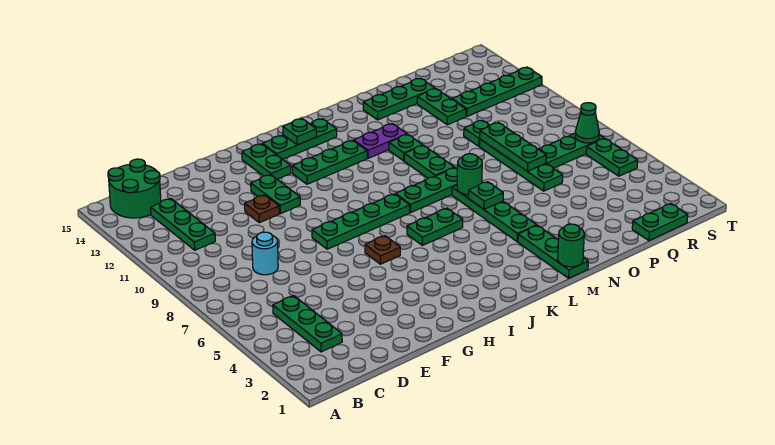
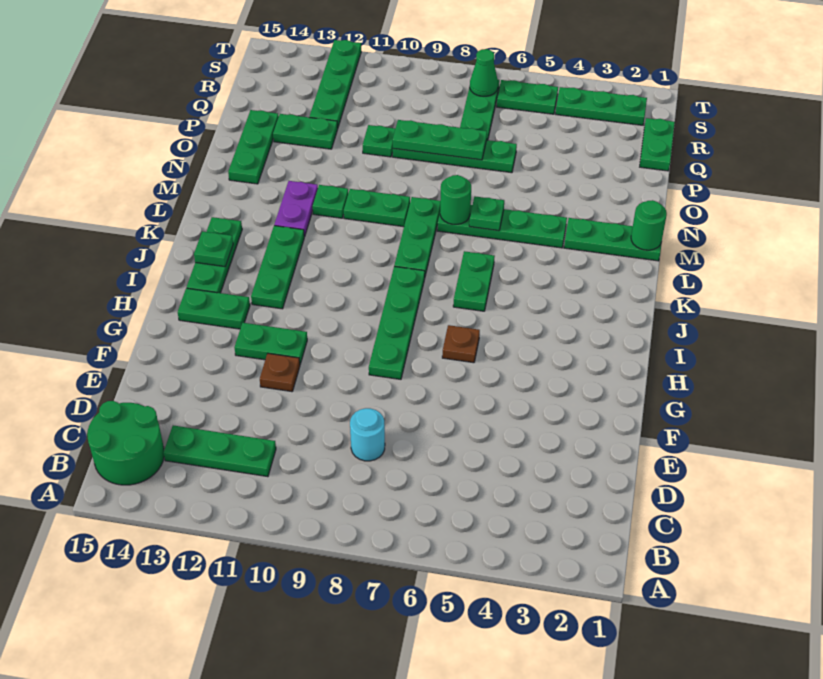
green plate C3:C5 level 1 -> green plate S2:S4 level 1

